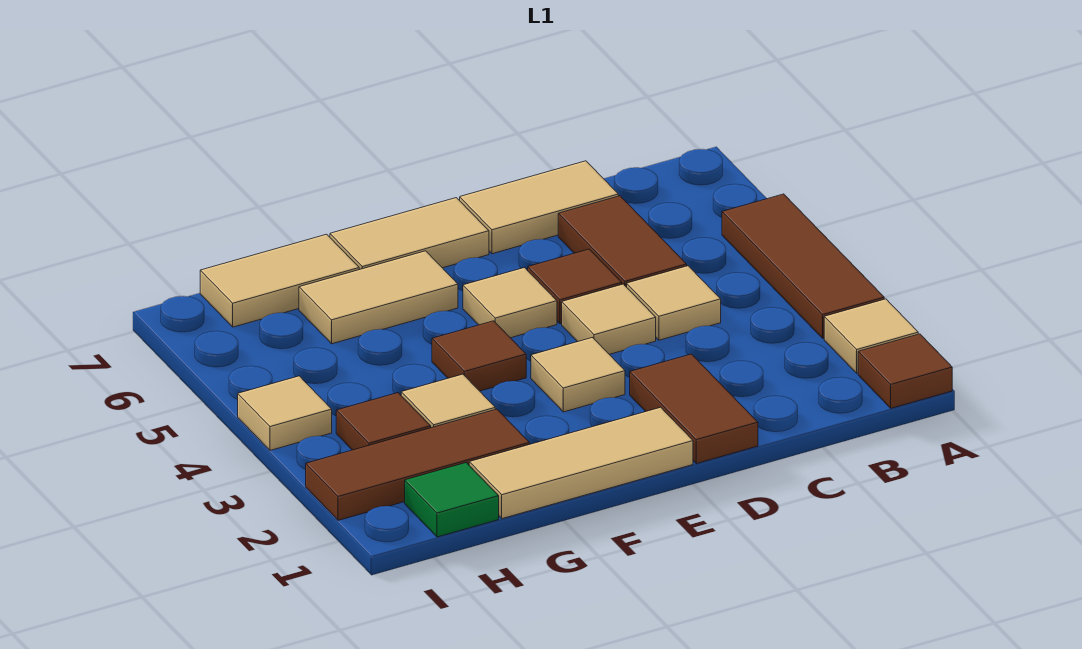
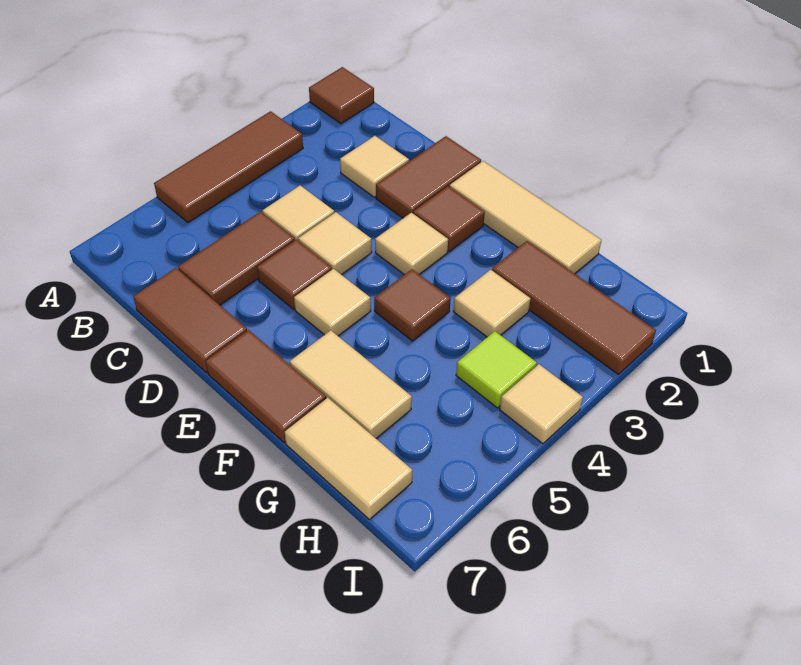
tan tile A2 level 1 -> tan tile C2 level 1
tan tile C7:D7 level 1 -> brown tile C7:D7 level 1
tan tile E7:F7 level 1 -> brown tile E7:F7 level 1
green tile H1 level 1 -> none
brown tile H3 level 1 -> brown tile E2 level 1
none -> lime tile H4 level 1

